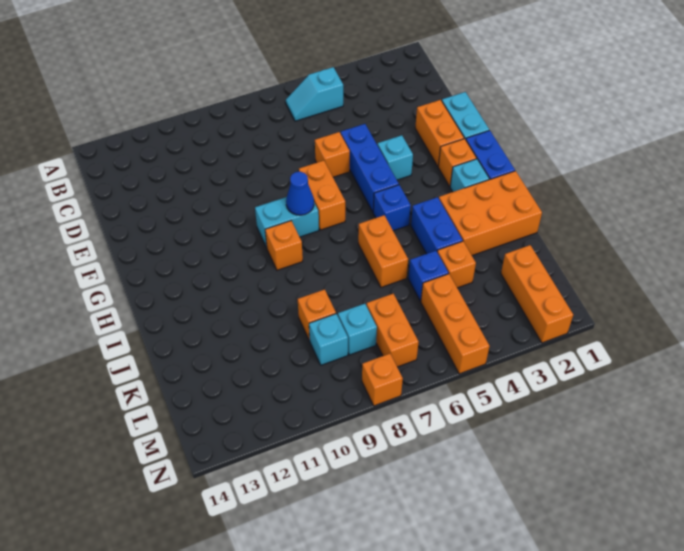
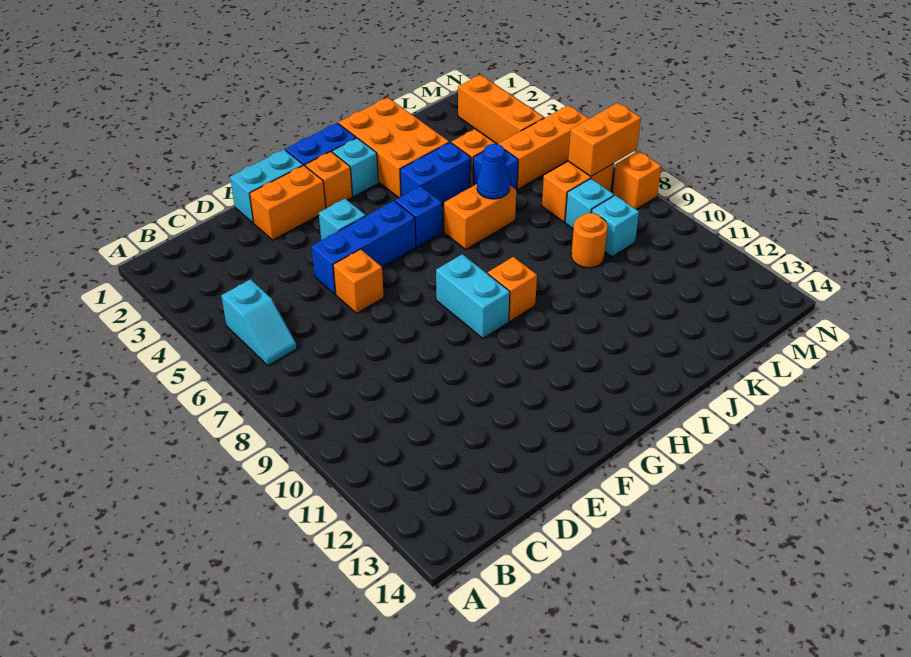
orange brick F7:G7 level 1 -> orange brick M7:N7 level 2
blue cone G8 level 2 -> blue cone J6 level 2
orange brick K9 level 1 -> orange round brick K9 level 1
orange brick L2:N2 level 1 -> orange brick M2:M4 level 1

